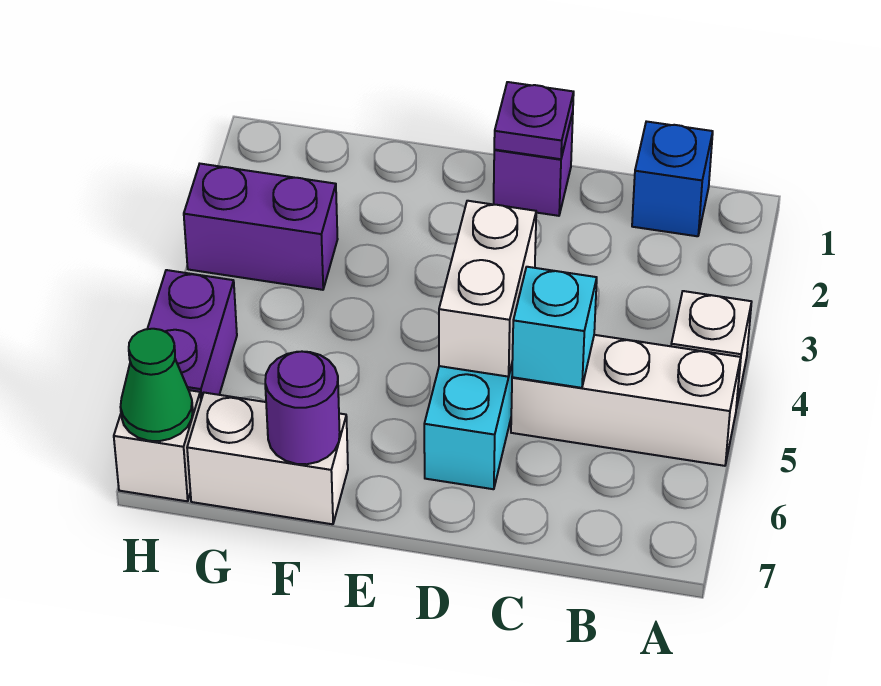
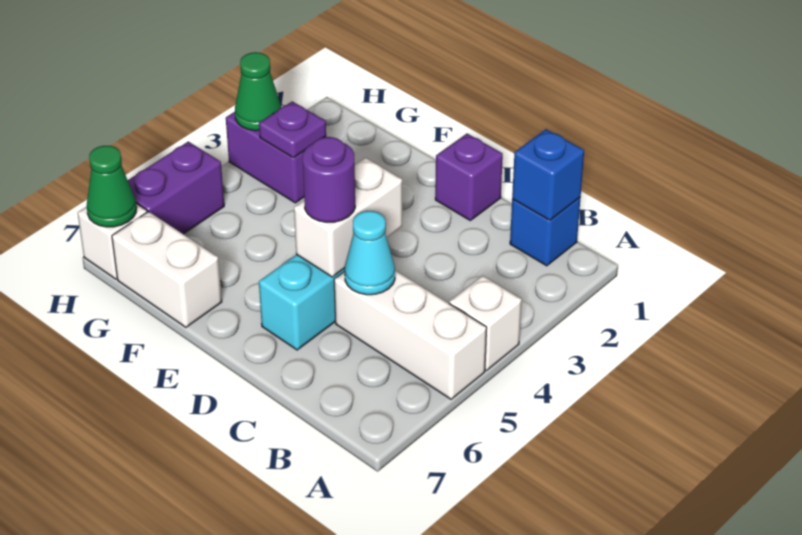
none -> blue brick B1 level 2
cyan brick C5 level 2 -> cyan cone C5 level 2
purple plate D1 level 2 -> purple plate G3 level 2
purple round brick F7 level 2 -> purple round brick D5 level 3
none -> green cone H3 level 2

